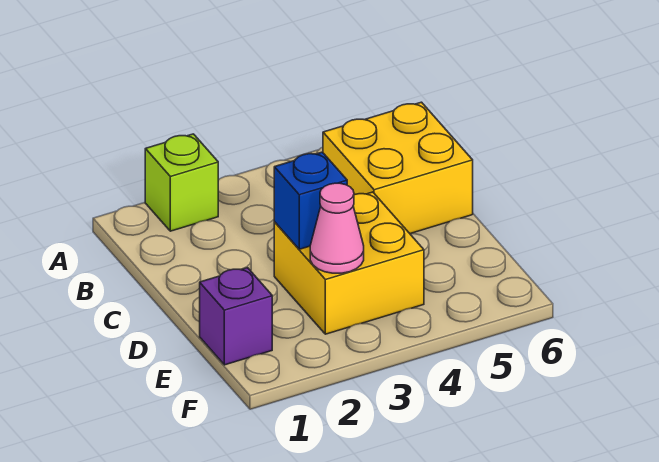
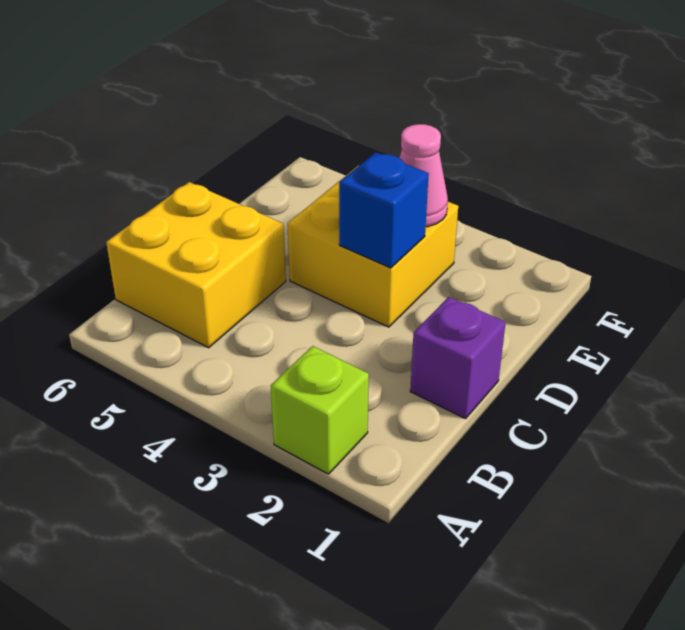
purple brick E1 level 1 -> purple brick C1 level 1

